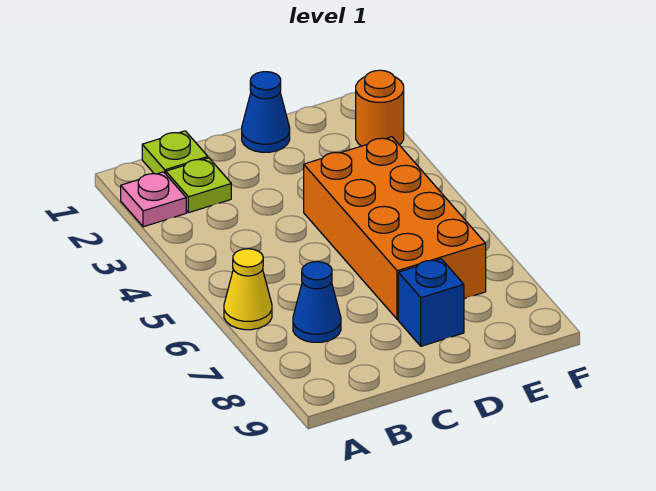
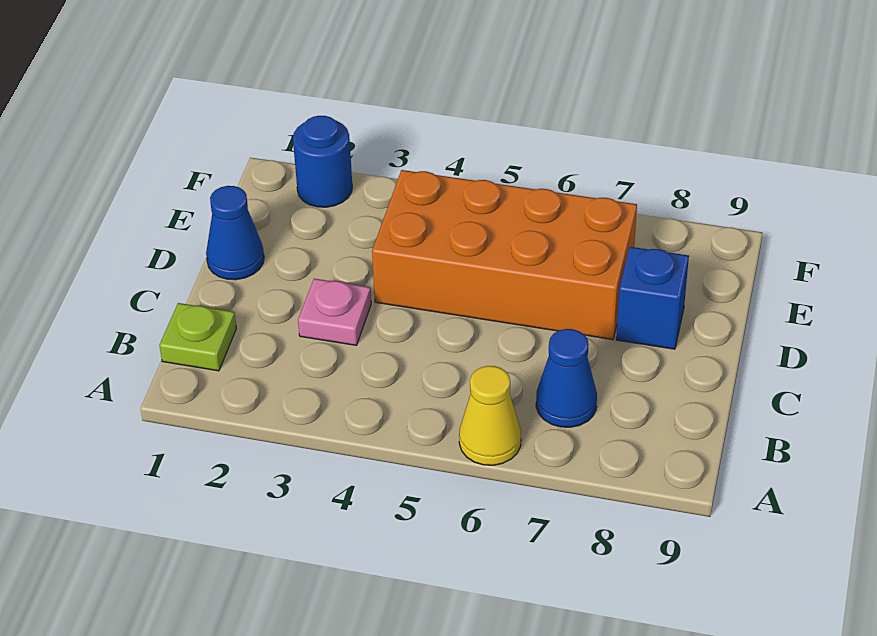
pink plate A2 level 1 -> pink plate C3 level 1
lime plate B2 level 1 -> none
orange round brick F2 level 1 -> blue round brick F2 level 1

